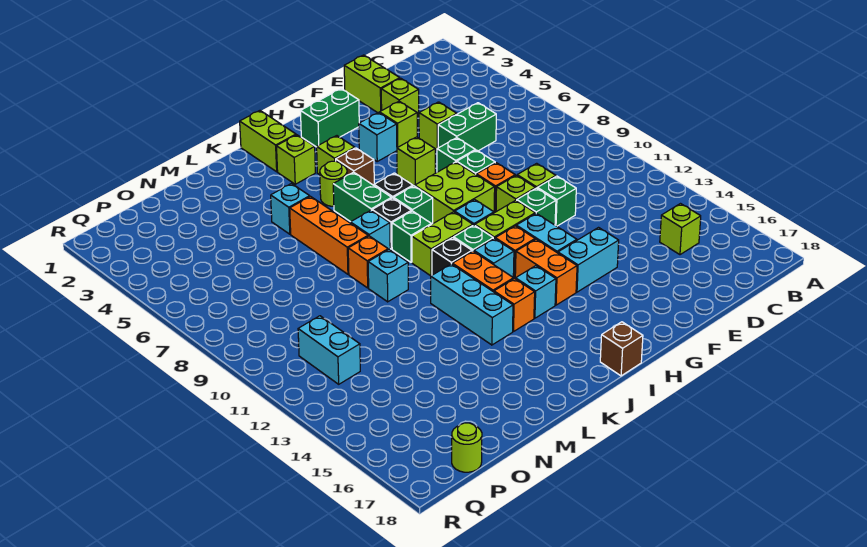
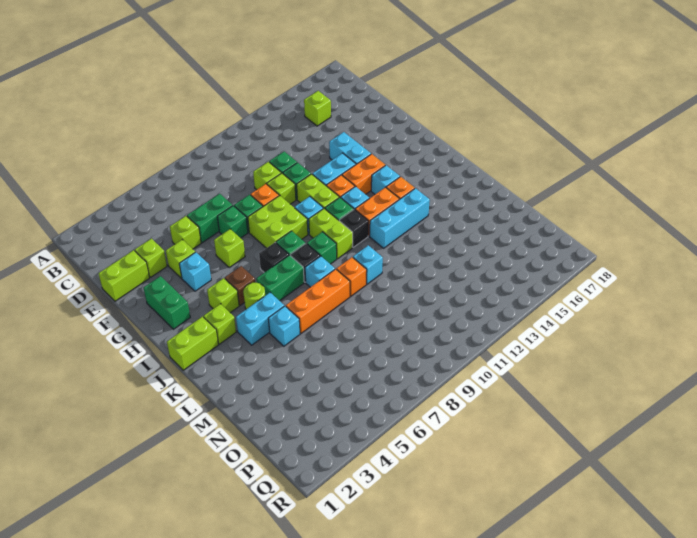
green brick D6:E6 level 1 -> green brick E6:E7 level 1
brown brick I18 level 1 -> none
cyan brick P11:P12 level 1 -> cyan brick K4:K5 level 1
lime round brick P18 level 1 -> none

